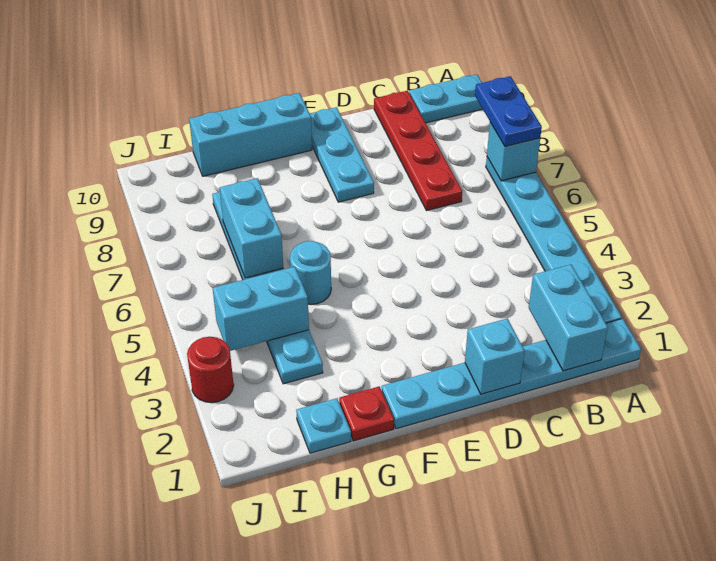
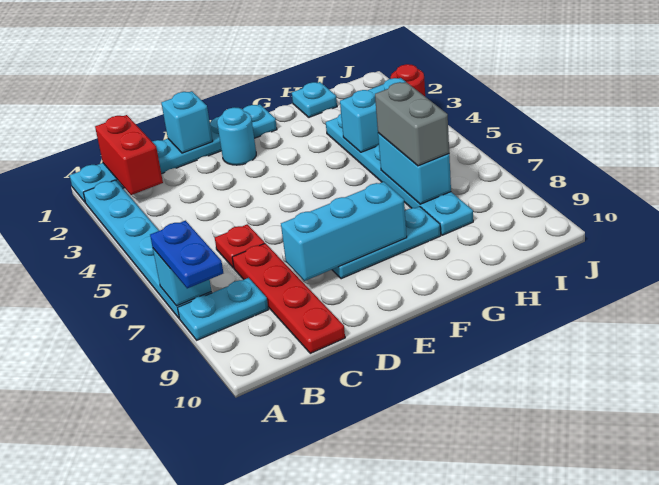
cyan plate A10:B10 level 1 -> cyan plate A8:B8 level 1
cyan brick B1:B2 level 2 -> red brick B1:B2 level 2
cyan plate E8:E10 level 1 -> cyan plate E8:G8 level 1
cyan brick F10:H10 level 1 -> cyan brick D8:F8 level 2
red plate G1 level 1 -> red plate C6 level 1
cyan round brick G5 level 1 -> cyan round brick E2 level 1
none -> grey brick H6:H7 level 3

